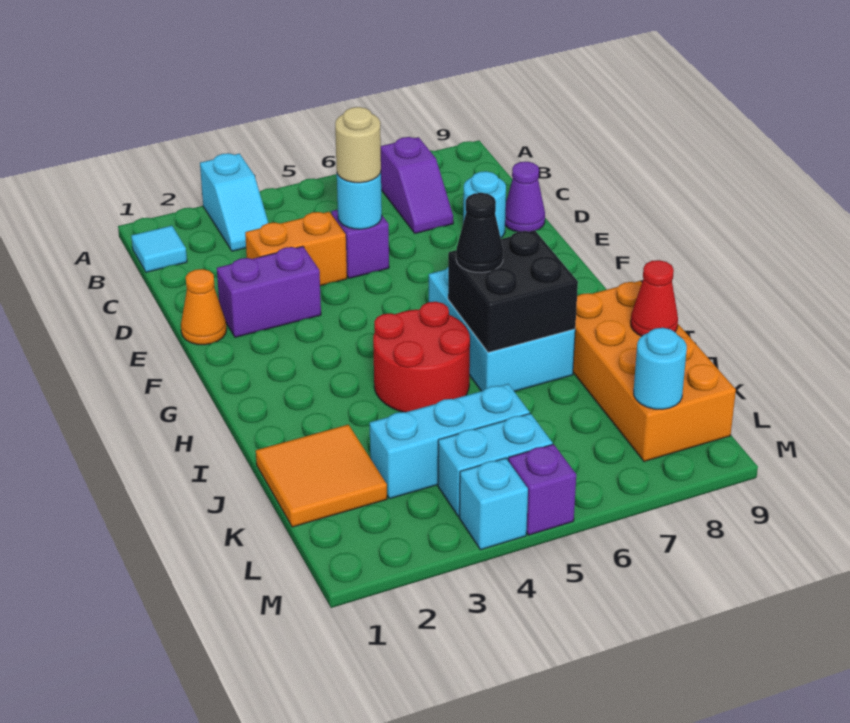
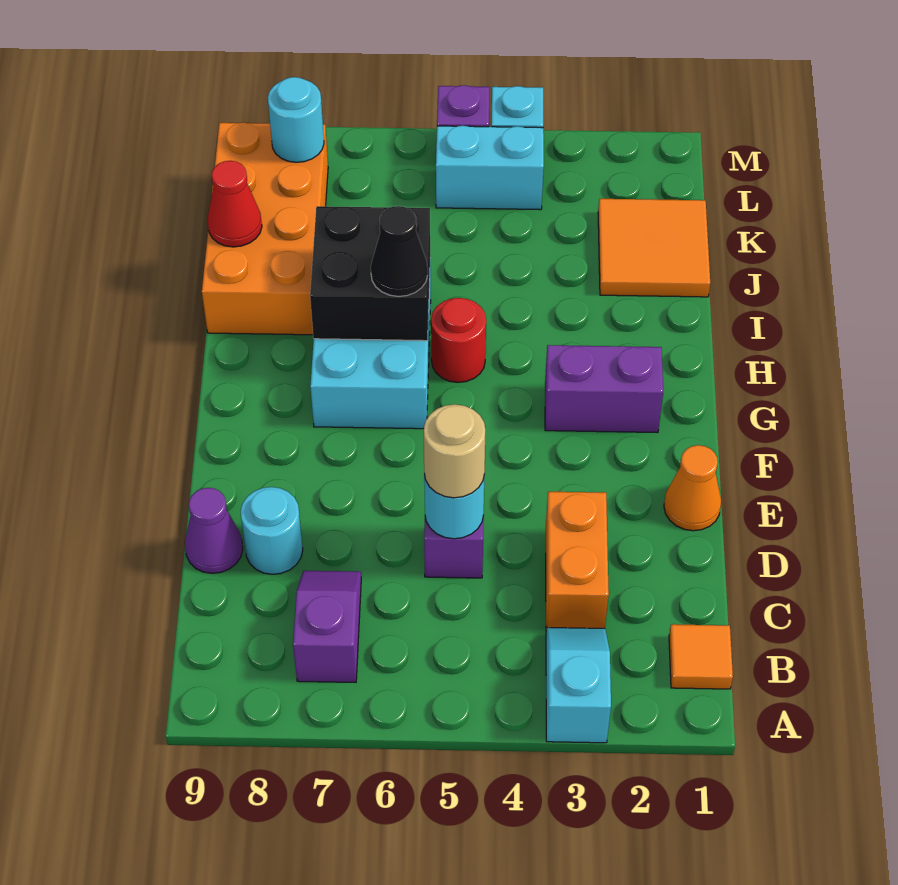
cyan tile B1 level 1 -> orange tile B1 level 1
orange brick D3:D4 level 1 -> orange brick C3:D3 level 1
purple brick E2:E3 level 1 -> purple brick G2:G3 level 1
red round brick H4:I5 level 1 -> red round brick H5 level 1
cyan brick K3:K5 level 1 -> none

